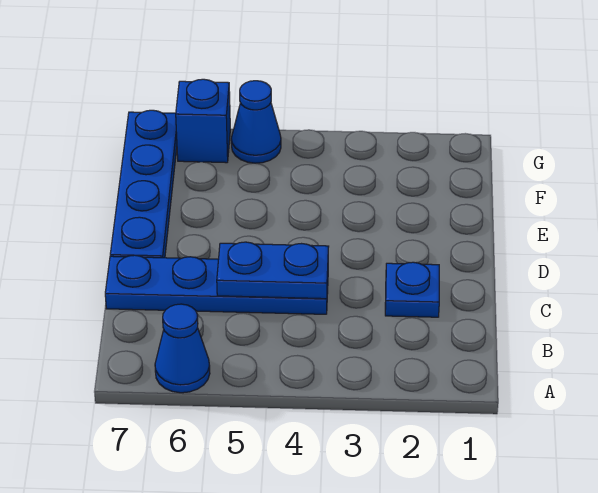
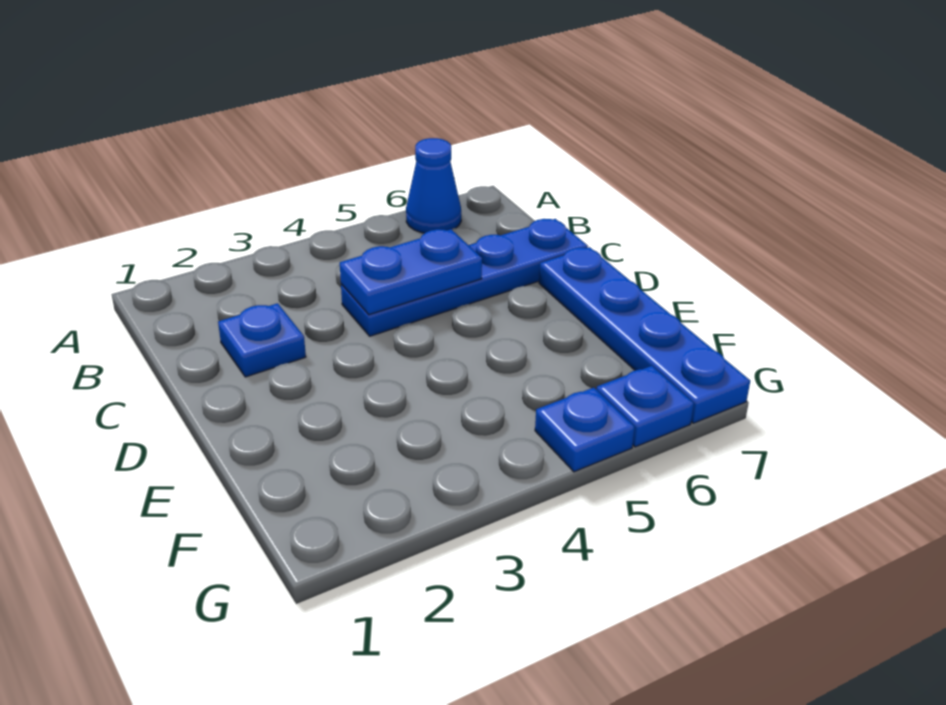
blue cone G5 level 1 -> blue plate G5 level 1
blue brick G6 level 1 -> blue plate G6 level 1

